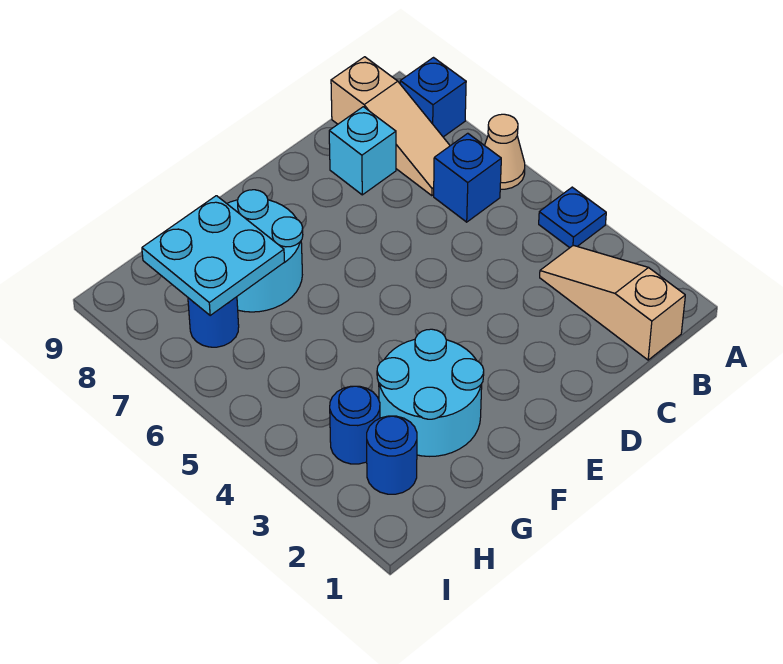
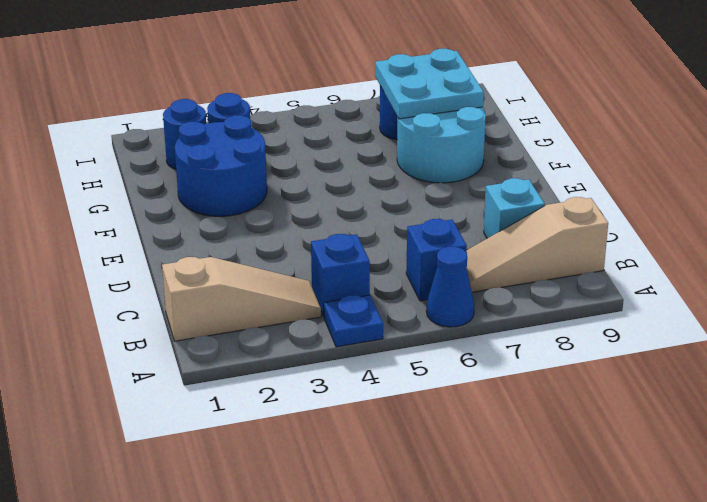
tan cone A6 level 1 -> blue cone A6 level 1
blue brick A8 level 1 -> blue brick B4 level 1
cyan round brick F2:G3 level 1 -> blue round brick F2:G3 level 1

